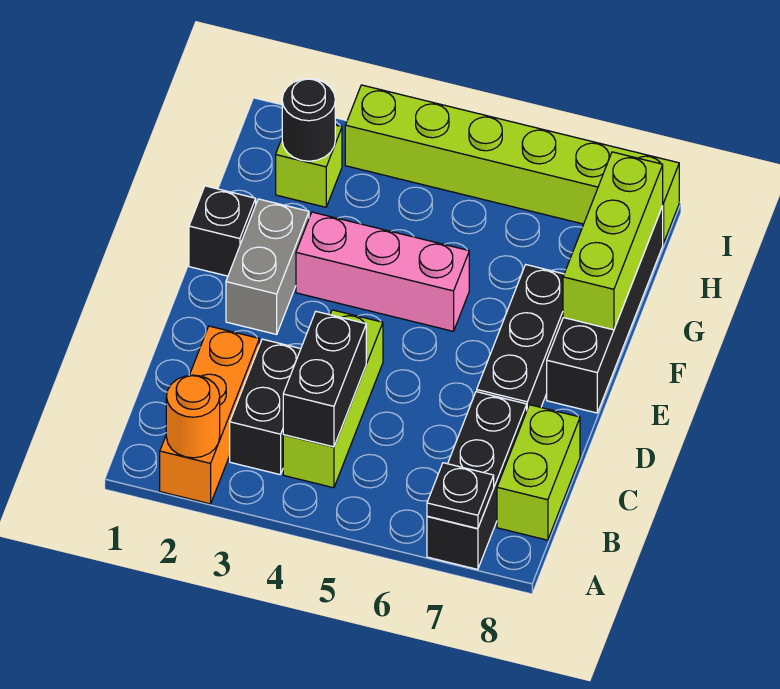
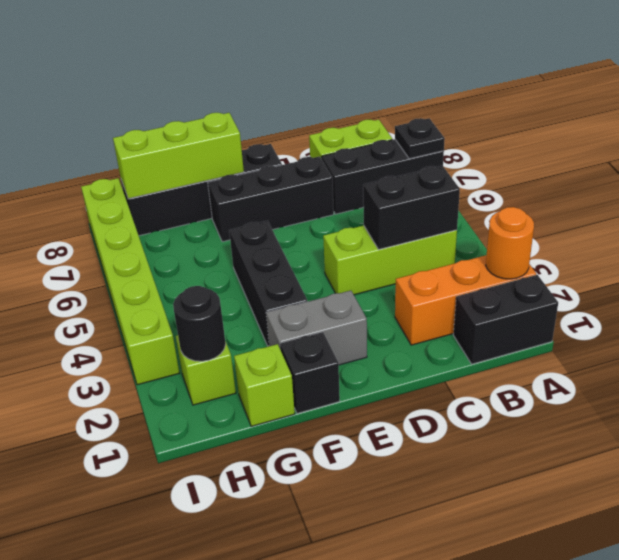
black brick B3:C3 level 1 -> black brick A1:B1 level 1
pink brick F3:F5 level 1 -> black brick F3:F5 level 1
none -> lime brick G1 level 1

